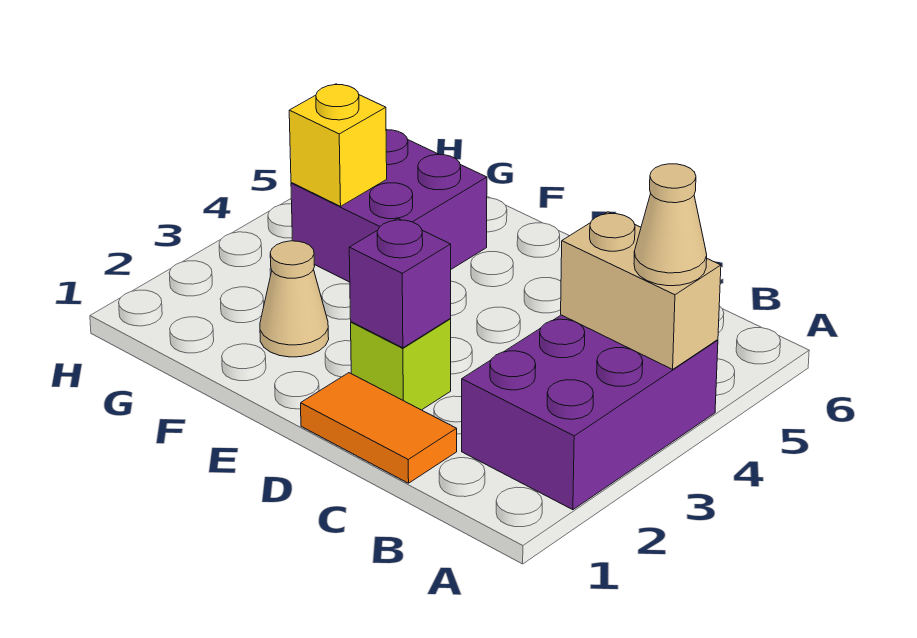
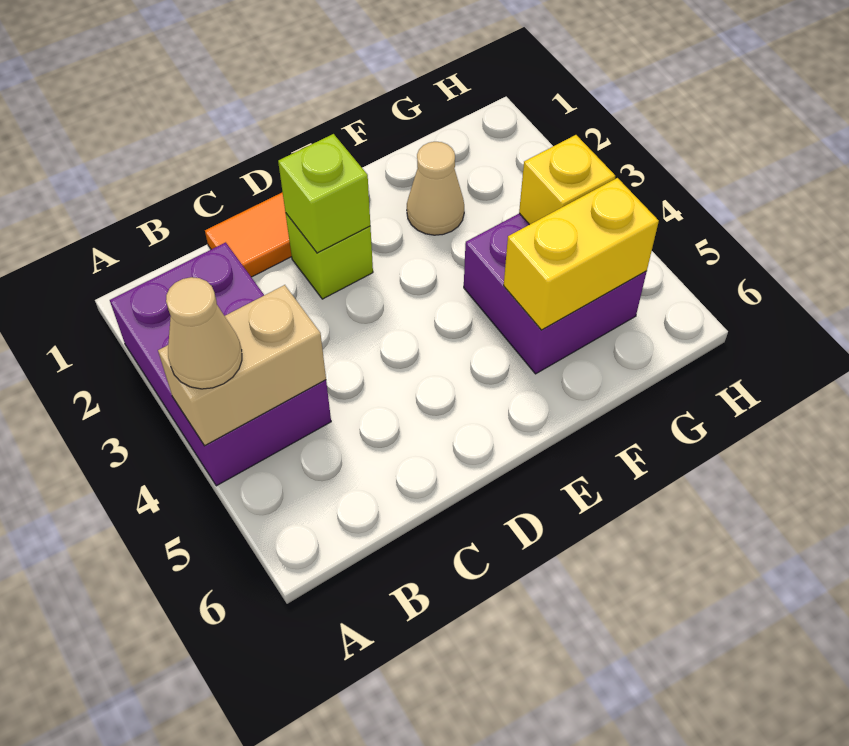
purple brick D2 level 2 -> lime brick D2 level 2
none -> yellow brick F5:G5 level 2

